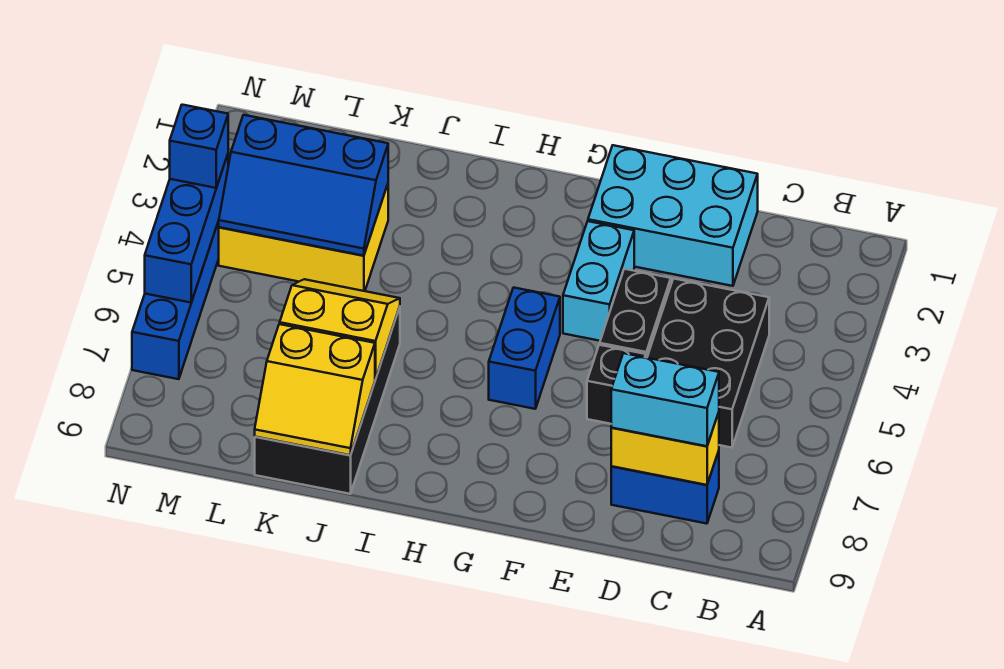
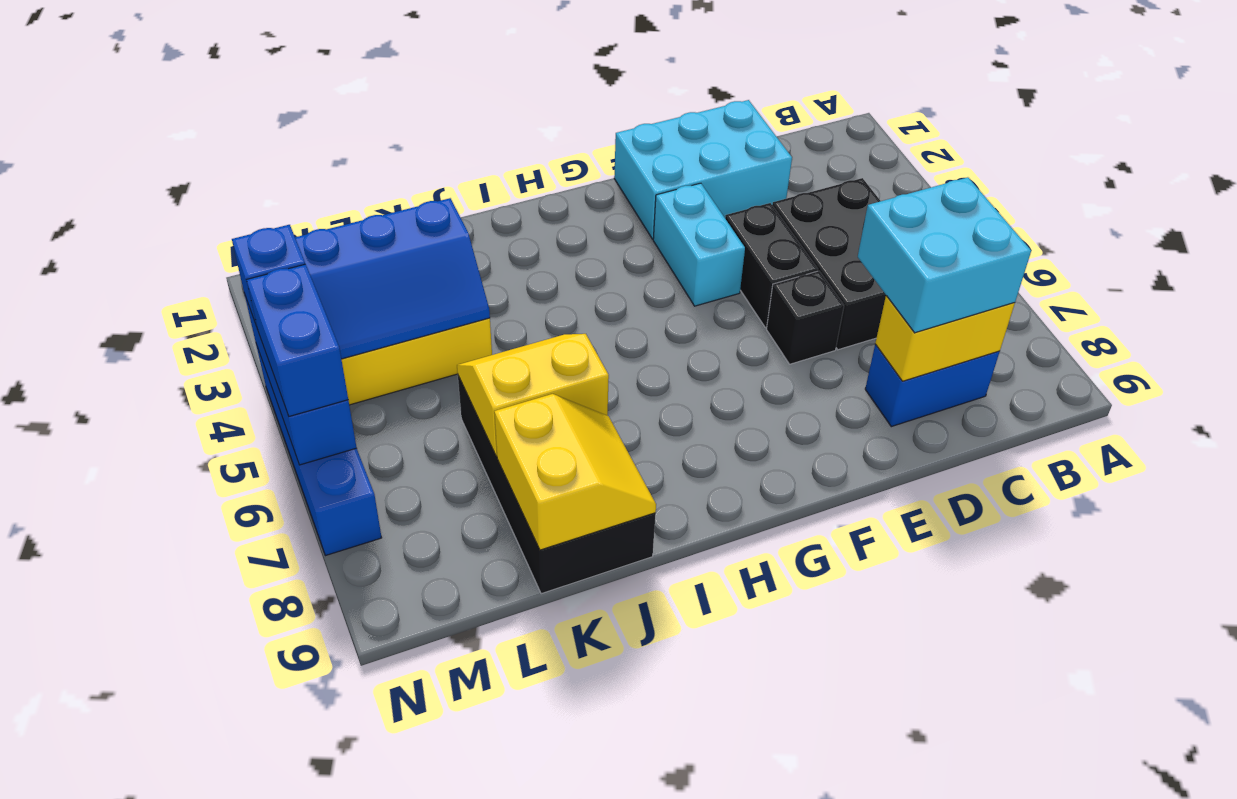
cyan brick C8:D8 level 3 -> cyan brick C7:D8 level 3
blue brick G5:G6 level 1 -> blue brick N5:N6 level 3
yellow slope J8:K9 level 2 top 8 -> yellow slope J8:K9 level 2 top K

